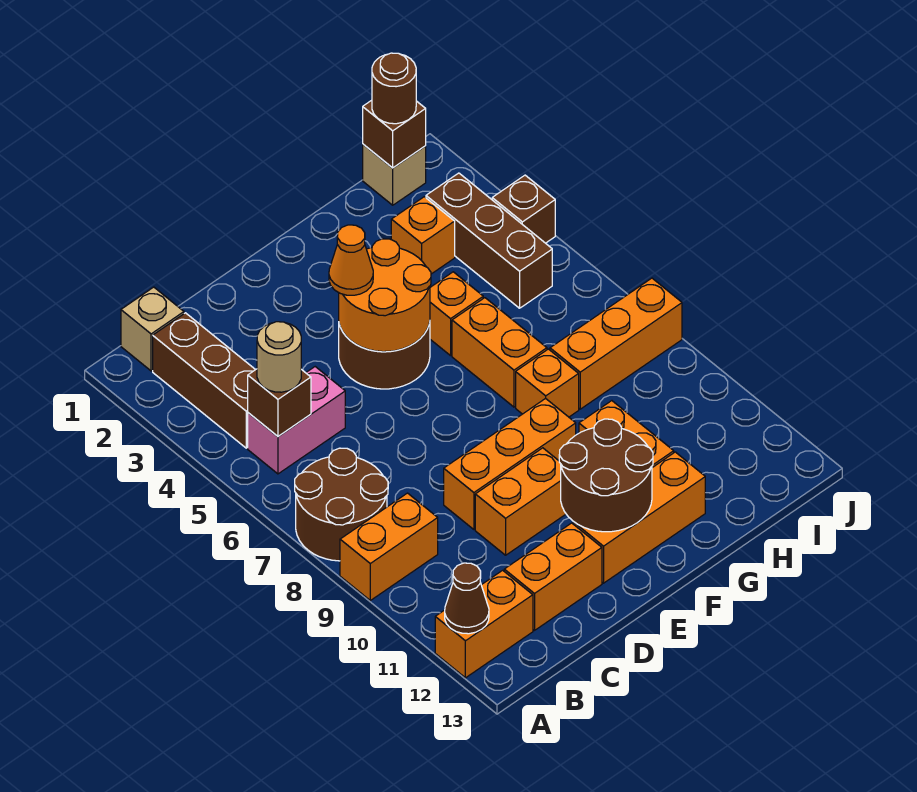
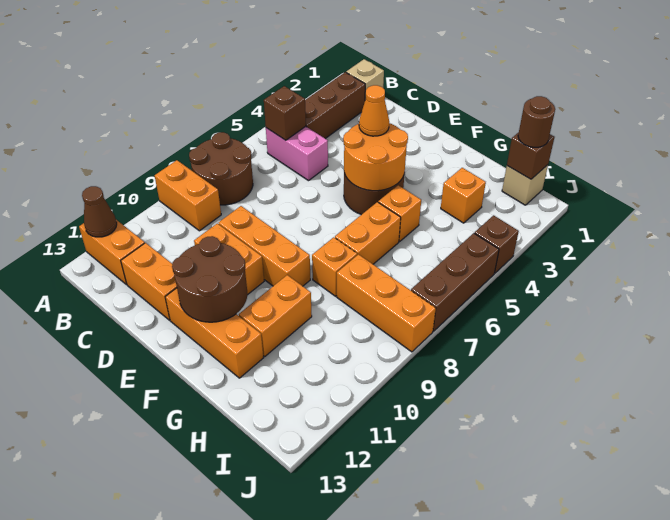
tan round brick B5 level 3 -> none
brown brick I3:I5 level 1 -> brown brick J5:J7 level 1

